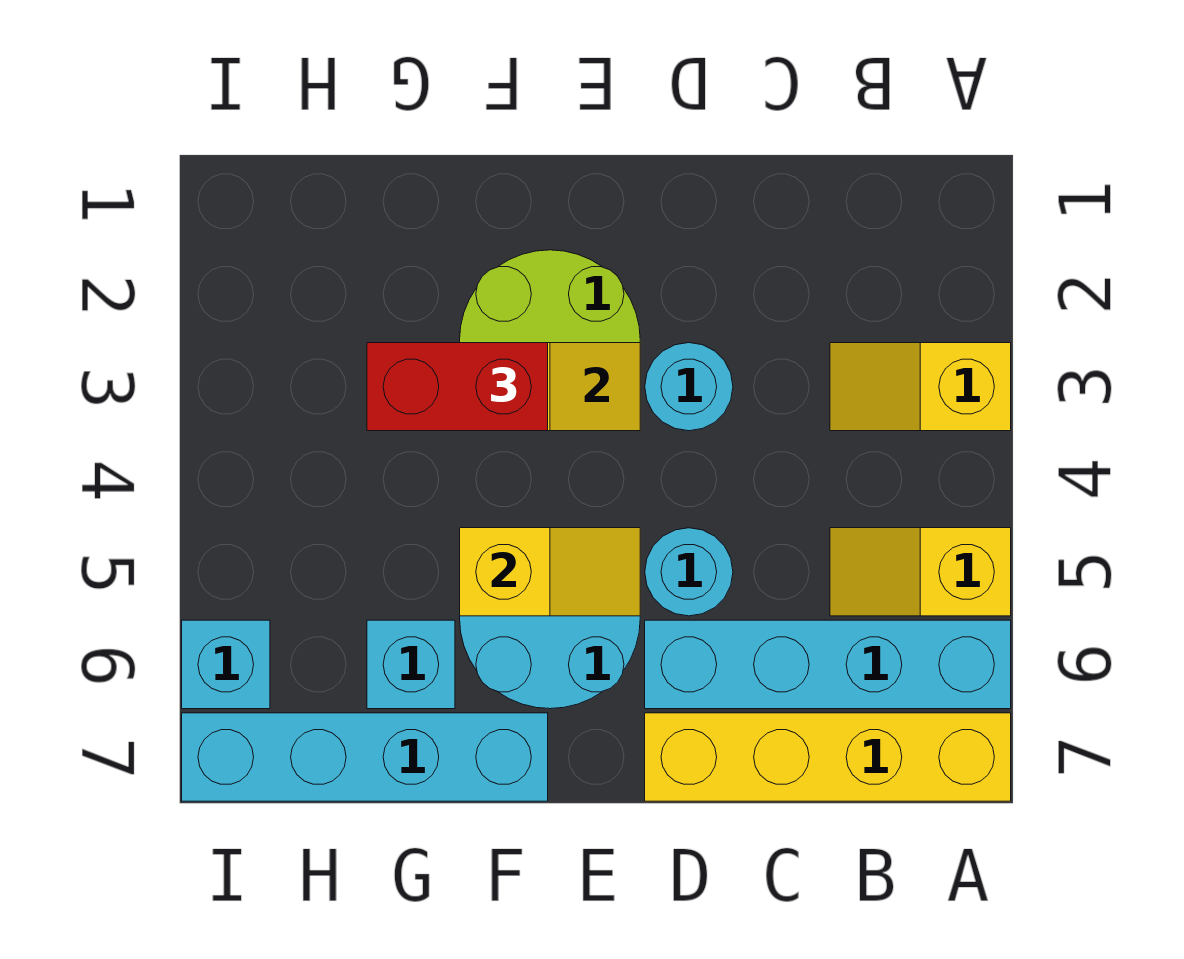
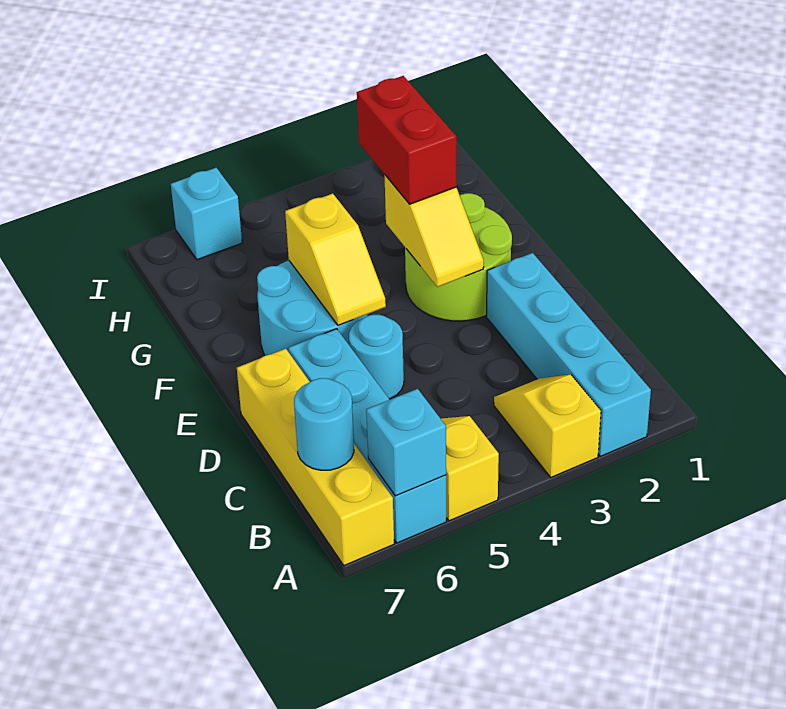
cyan round brick D3 level 1 -> cyan round brick B7 level 2
cyan brick F7:I7 level 1 -> cyan brick A2:D2 level 1
cyan brick G6 level 1 -> cyan brick A6 level 2

